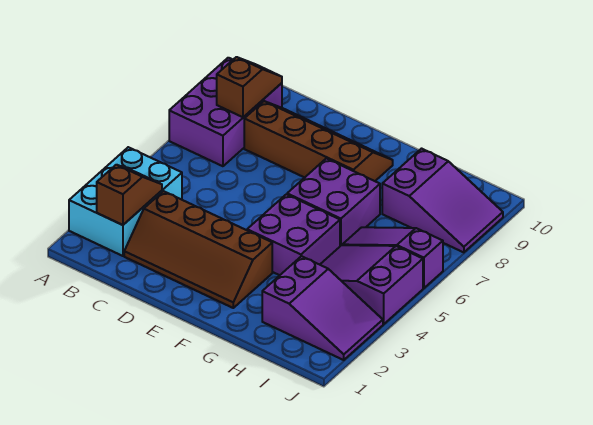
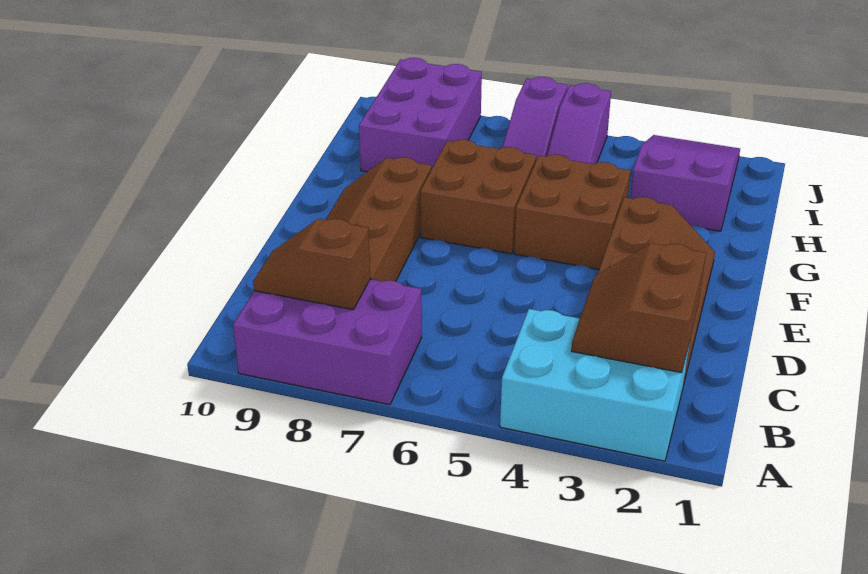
brown slope B2:B3 level 2 top 2 -> brown slope B2:C3 level 2 top 2
purple brick F4:G5 level 1 -> brown brick F4:G5 level 1
purple brick F6:G7 level 1 -> brown brick F6:G7 level 1
purple slope H4:J5 level 1 top J -> purple slope H5:J5 level 1 top J
purple slope H8:J9 level 1 top H -> purple brick H8:J9 level 1

